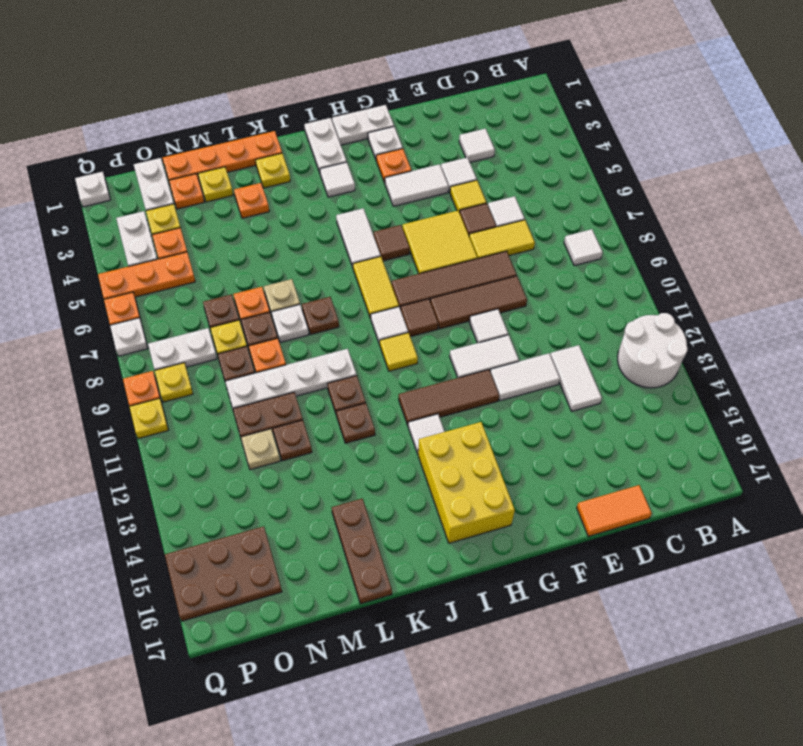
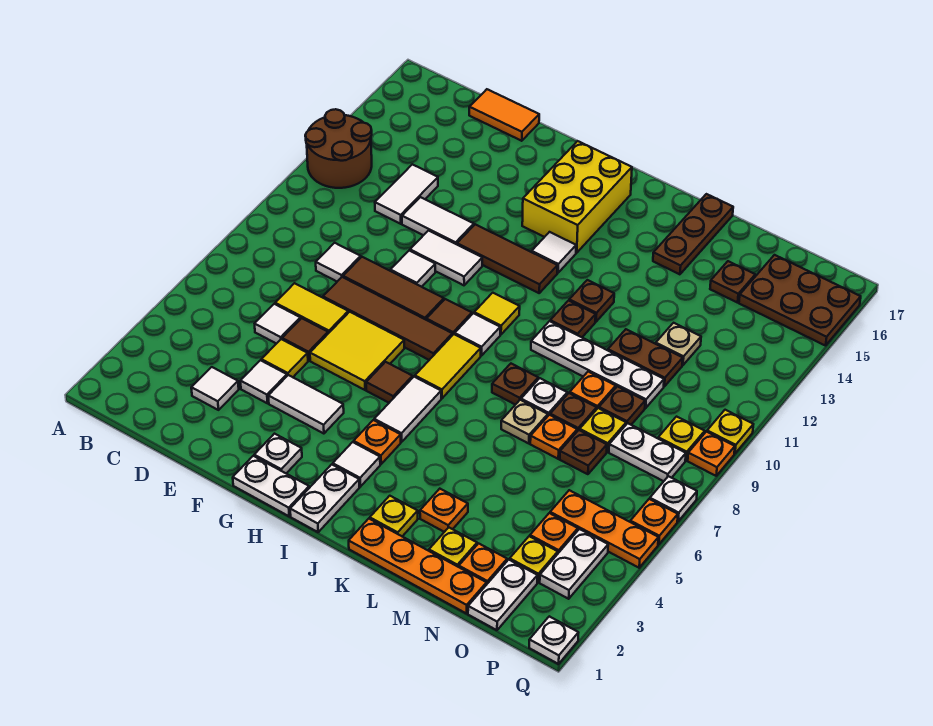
white round brick A12:B13 level 1 -> brown round brick A12:B13 level 1
white tile B8 level 1 -> white tile D9 level 1
orange plate G3 level 1 -> orange plate I4 level 1
brown plate M12 level 1 -> brown plate N15 level 1

